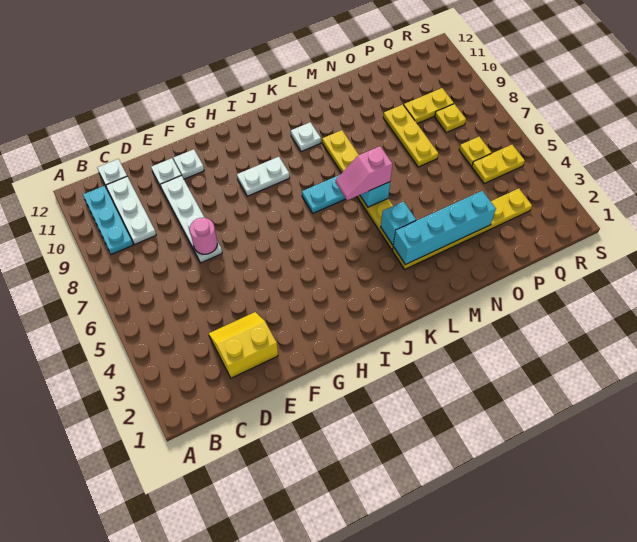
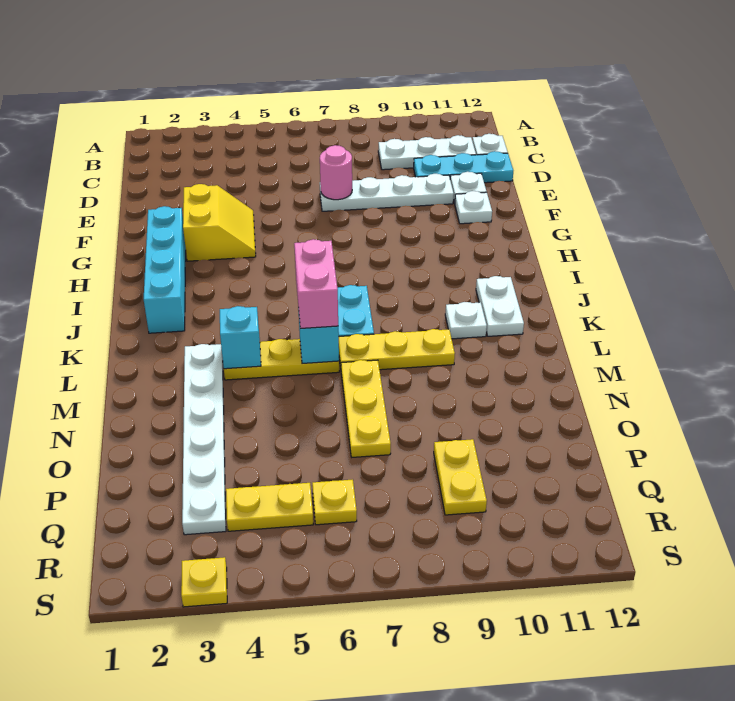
cyan plate B9:B11 level 1 -> cyan plate D10:D12 level 1
yellow slope D2:E3 level 1 top 2 -> yellow slope F3:G4 level 1 top 3
white plate H9:I9 level 1 -> white plate J11:K11 level 1
pink slope K6:L6 level 3 top L -> pink brick K6:L6 level 3
yellow plate L3:Q3 level 1 -> white plate L3:Q3 level 1
cyan brick L3:O3 level 2 -> cyan brick G2:J2 level 1
yellow plate O7:O9 level 1 -> yellow plate M7:O7 level 1
yellow plate Q5:R5 level 1 -> yellow plate Q4:Q5 level 1
yellow plate Q8 level 1 -> yellow plate S3 level 1

